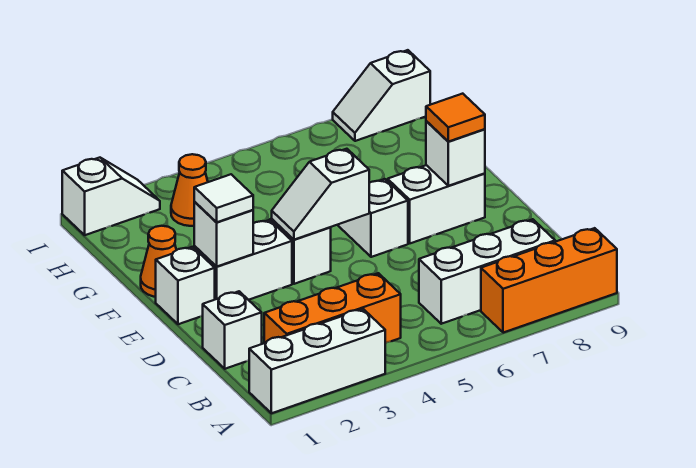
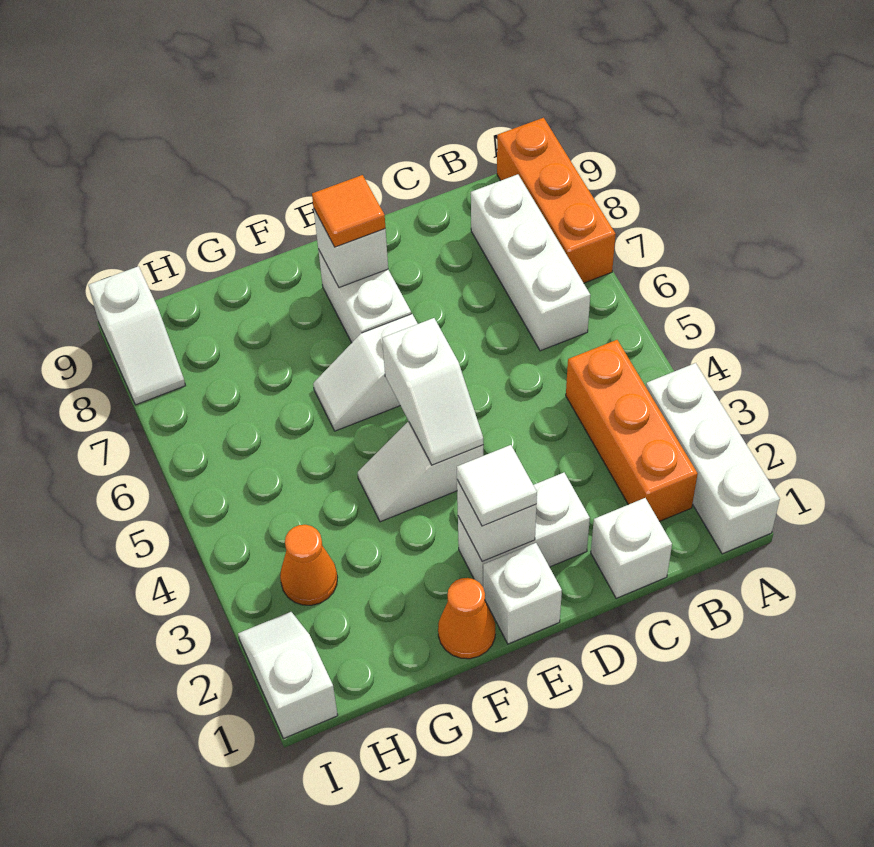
white brick E2:E3 level 1 -> white brick D2:E2 level 1

